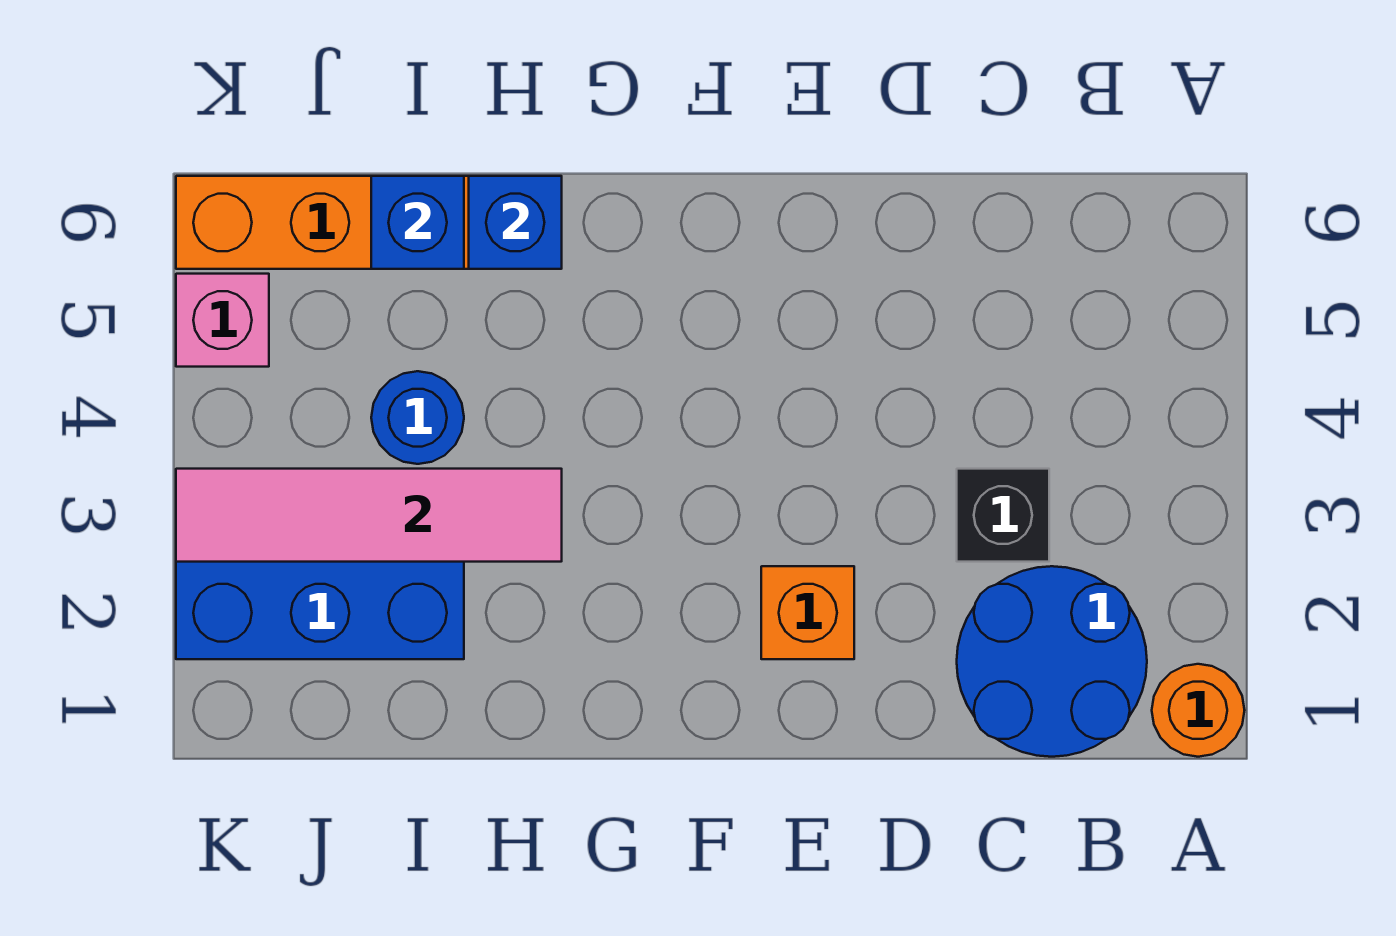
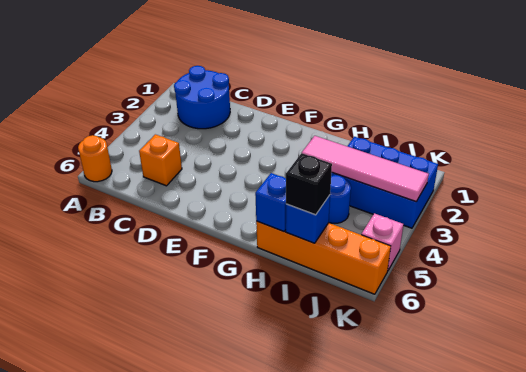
orange round brick A1 level 1 -> orange round brick A6 level 1
black brick C3 level 1 -> black brick I6 level 3
orange brick E2 level 1 -> orange brick C5 level 1

